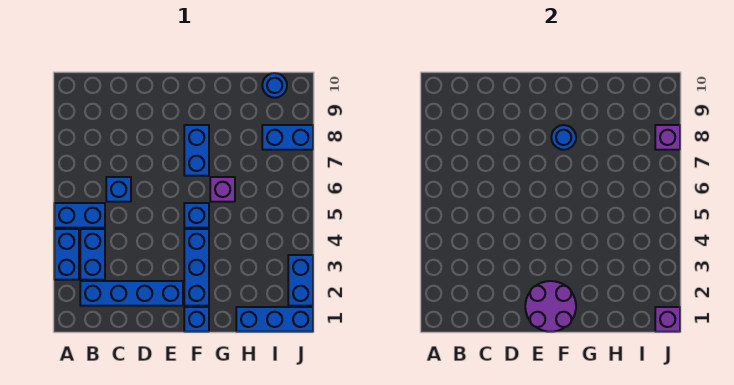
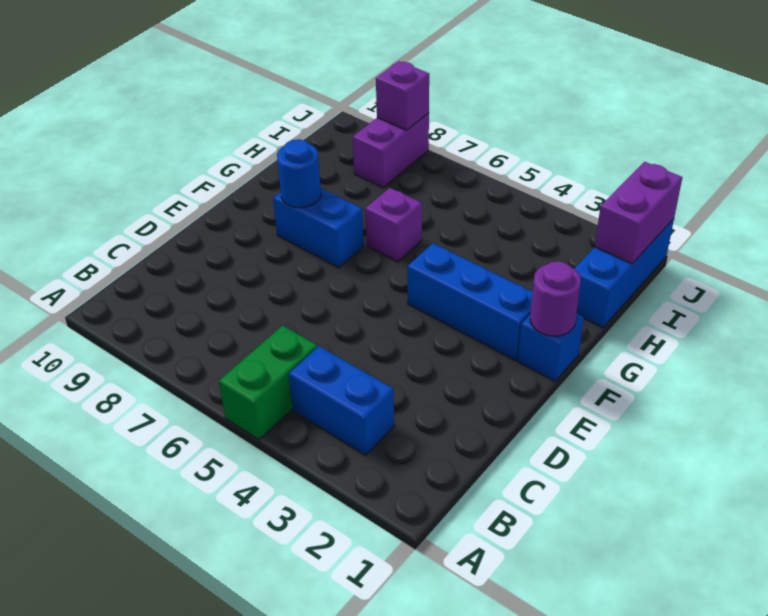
blue brick A3:A4 level 1 -> none
blue brick A5:B5 level 1 -> green brick A5:B5 level 1
blue brick B2:E2 level 1 -> none
blue brick C6 level 1 -> none
purple round brick E1:F2 level 2 -> purple round brick F1 level 2
blue brick F5 level 1 -> none
blue brick I8:J8 level 1 -> purple brick I8:J8 level 1
blue round brick I10 level 1 -> none
purple brick J1 level 2 -> purple brick I1:J1 level 2
blue brick J2:J3 level 1 -> none

